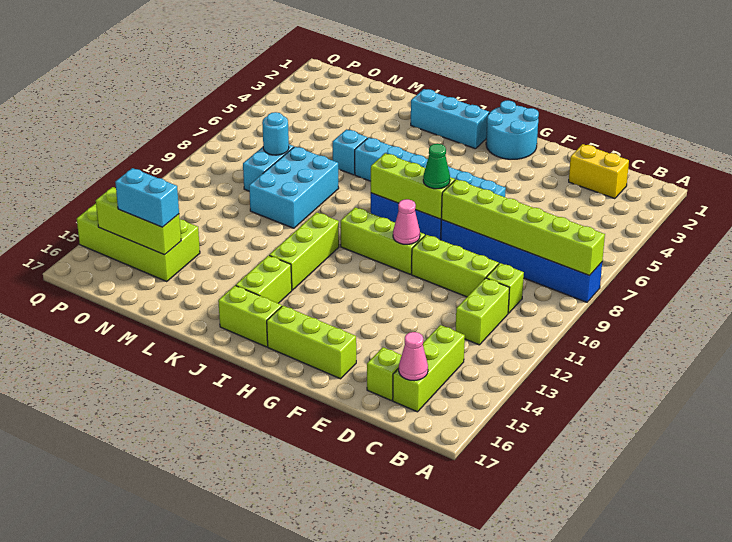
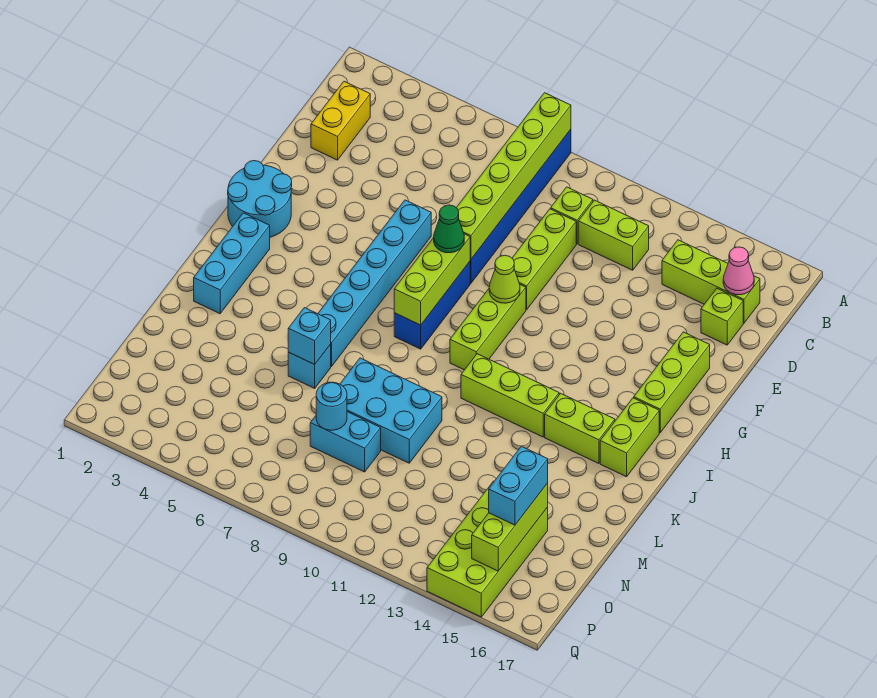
pink cone G10 level 2 -> lime cone G10 level 2
none -> cyan brick L6 level 2

